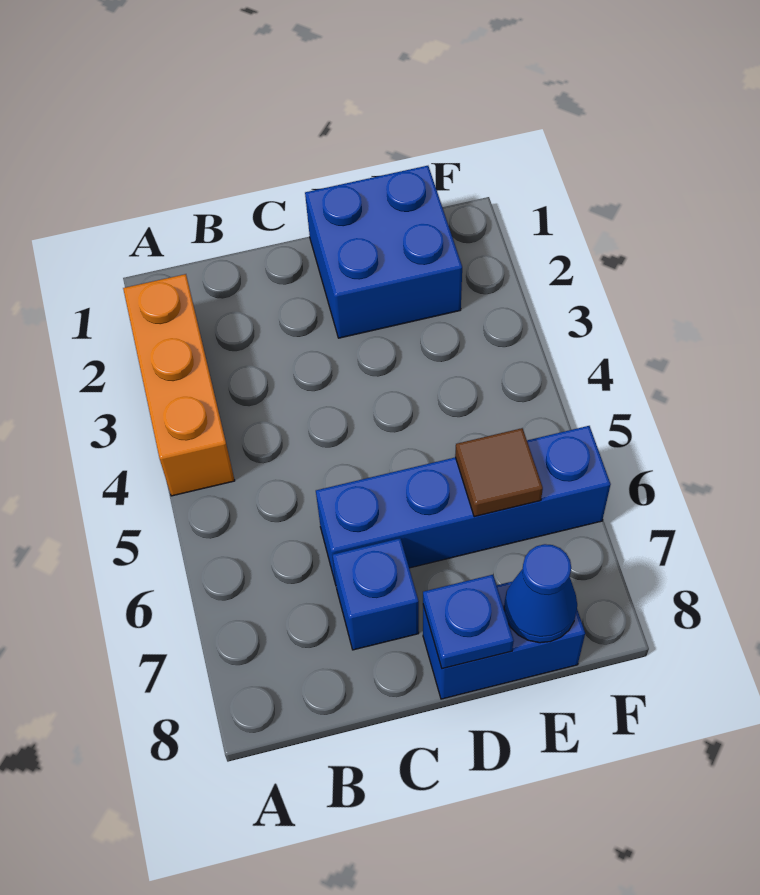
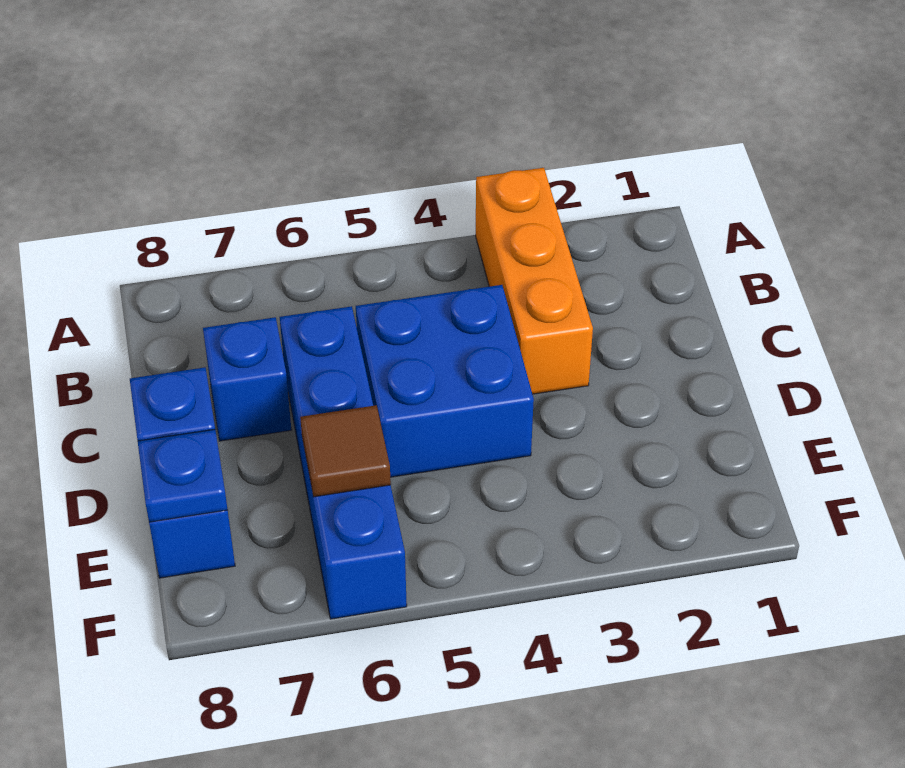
orange brick A2:A4 level 1 -> orange brick A3:C3 level 1
blue brick D1:E2 level 1 -> blue brick C4:D5 level 1
blue cone E8 level 2 -> blue plate E8 level 2

